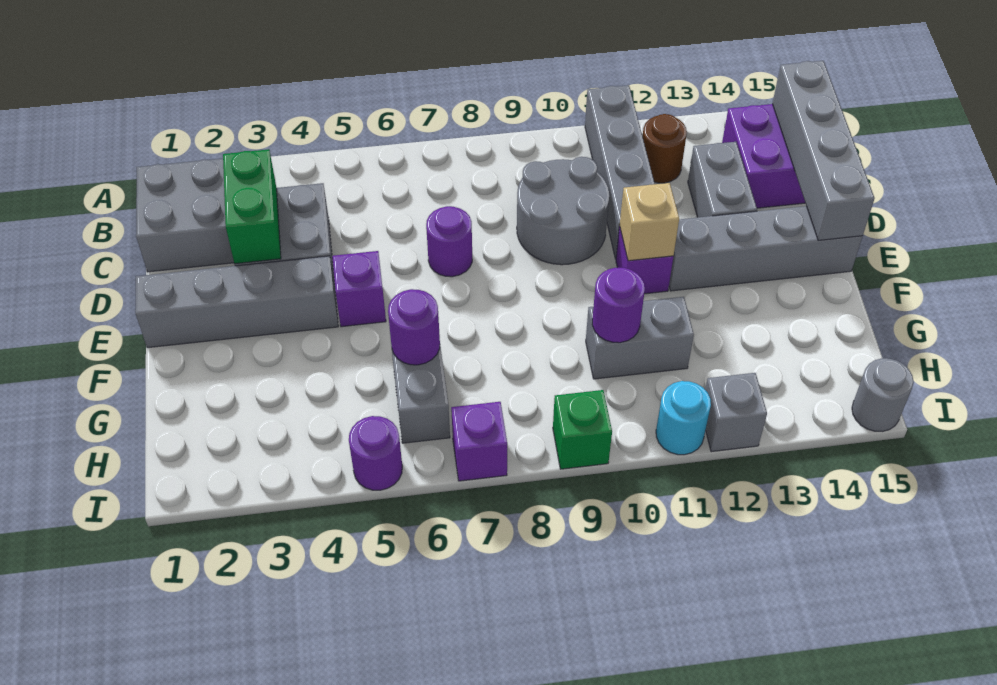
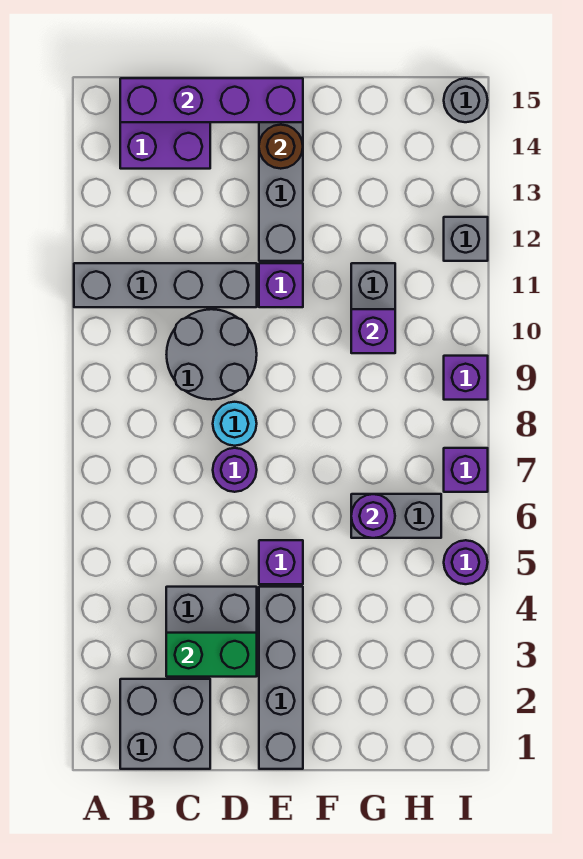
brown round brick B12 level 1 -> brown round brick E14 level 2
grey brick B15:E15 level 2 -> purple brick B15:E15 level 2
grey brick C13:D13 level 1 -> none
tan brick E11 level 2 -> none
purple round brick G10 level 2 -> purple brick G10 level 2
green brick I9 level 1 -> purple brick I9 level 1
cyan round brick I11 level 1 -> cyan round brick D8 level 1

